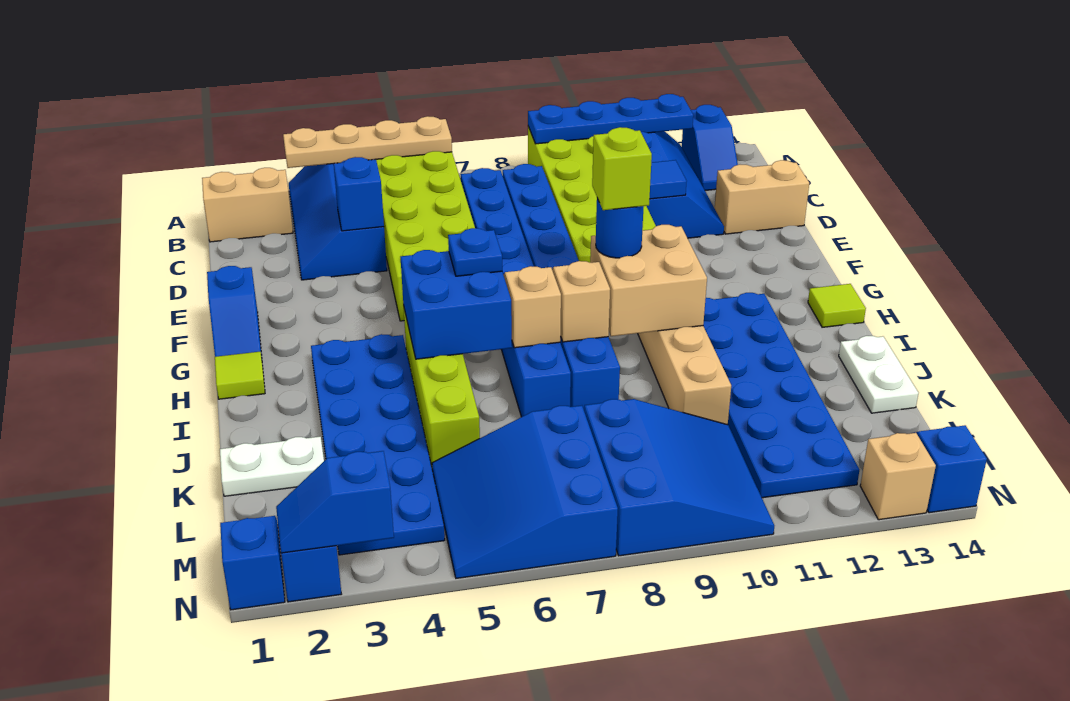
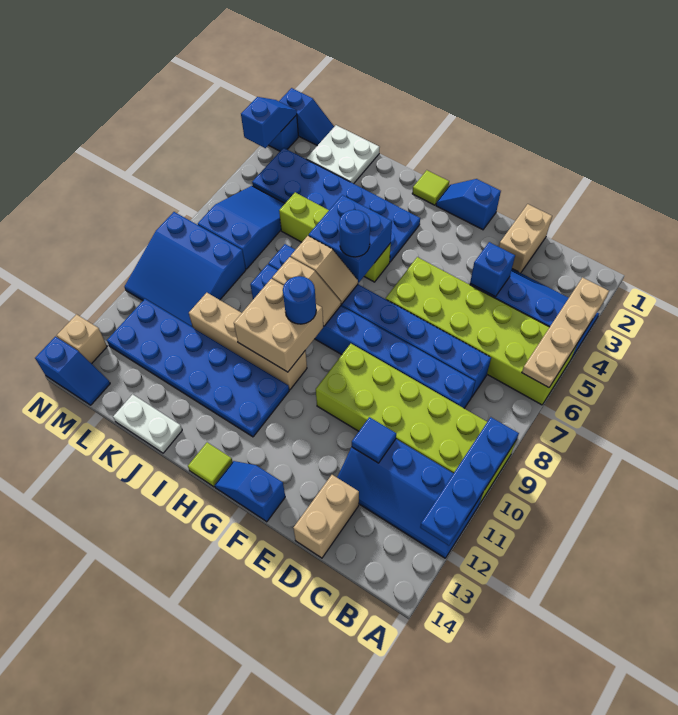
blue slope A13:B13 level 1 top A -> blue slope F14:G14 level 1 top F
tan brick B1:B2 level 1 -> tan brick D1:D2 level 1
blue plate H6 level 3 -> blue round brick H6 level 3
lime brick H9 level 4 -> none
white plate K1:K2 level 1 -> white plate K1:L2 level 1
blue slope L5:N7 level 1 top 7 -> blue slope L5:M7 level 1 top 7

